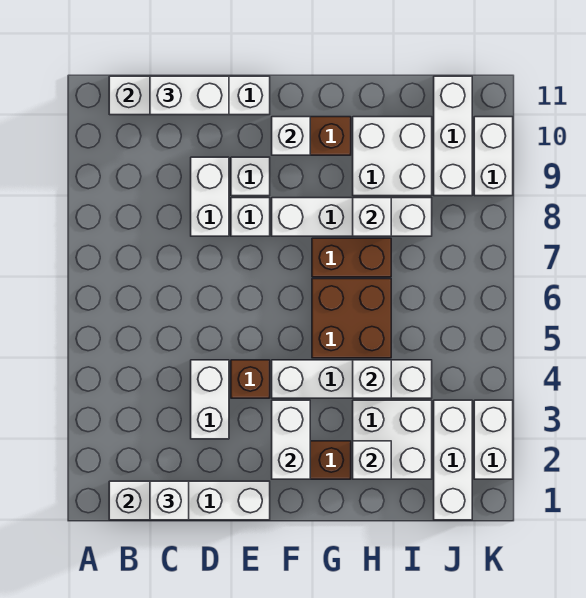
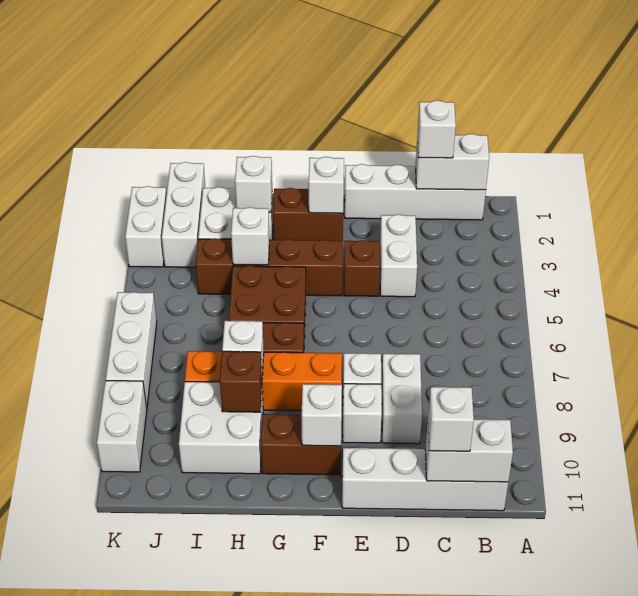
white brick C11:D11 level 3 -> white brick C11 level 3
white brick F2:F3 level 2 -> white brick F2 level 2
white brick F4:I4 level 1 -> brown brick F4:I4 level 1
white brick F8:I8 level 1 -> orange brick F8:I8 level 1
none -> brown brick H9 level 2
white brick J9:J11 level 1 -> white brick K6:K8 level 1

